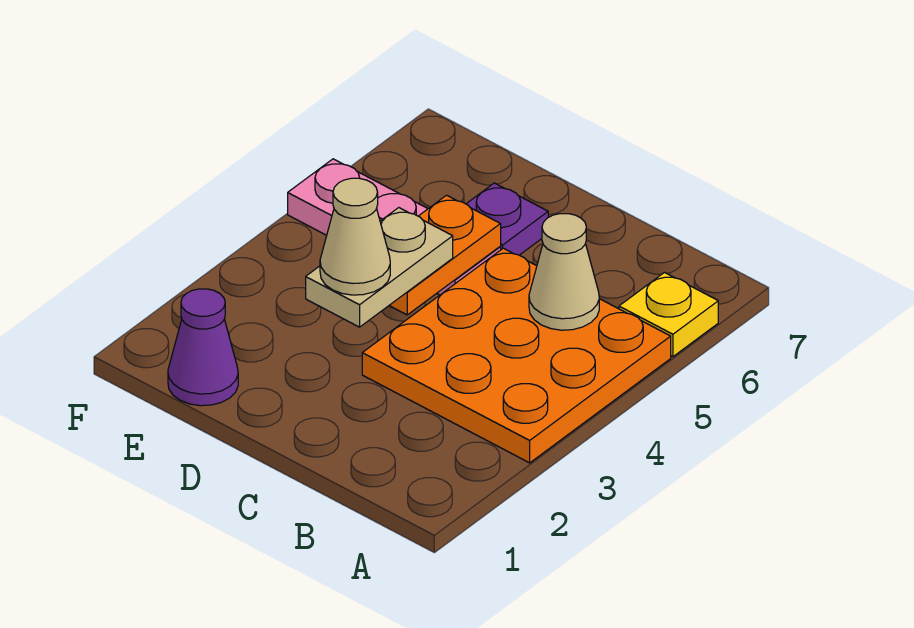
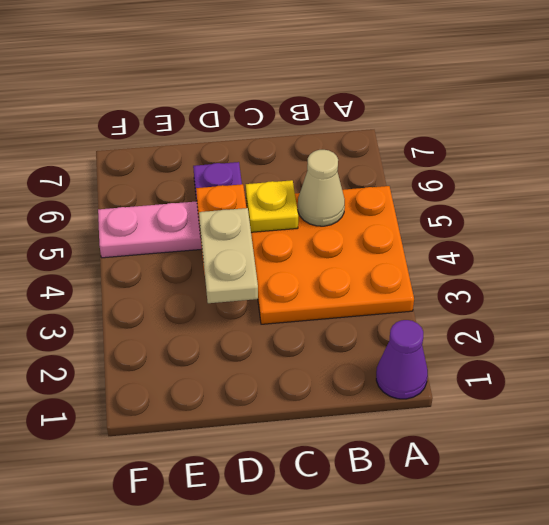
yellow plate A6 level 1 -> yellow plate C5 level 2
tan cone D3 level 4 -> none
purple cone E1 level 1 -> purple cone A1 level 1

